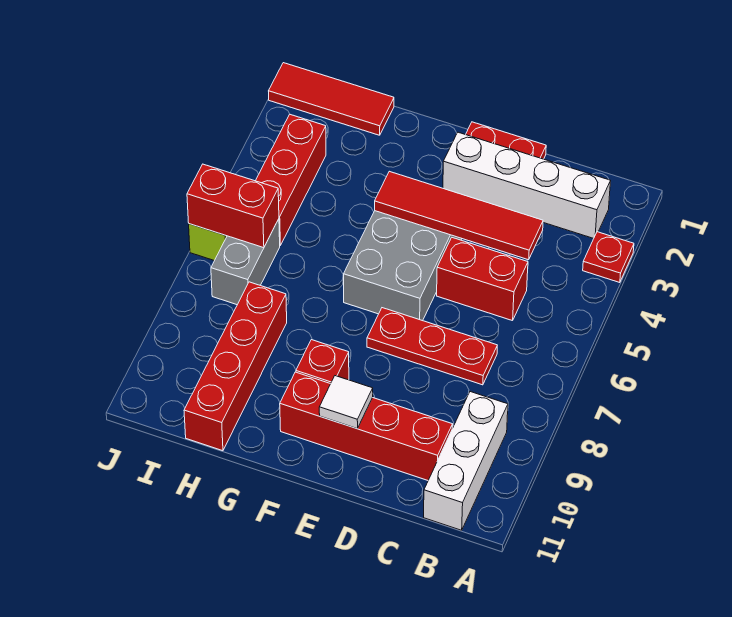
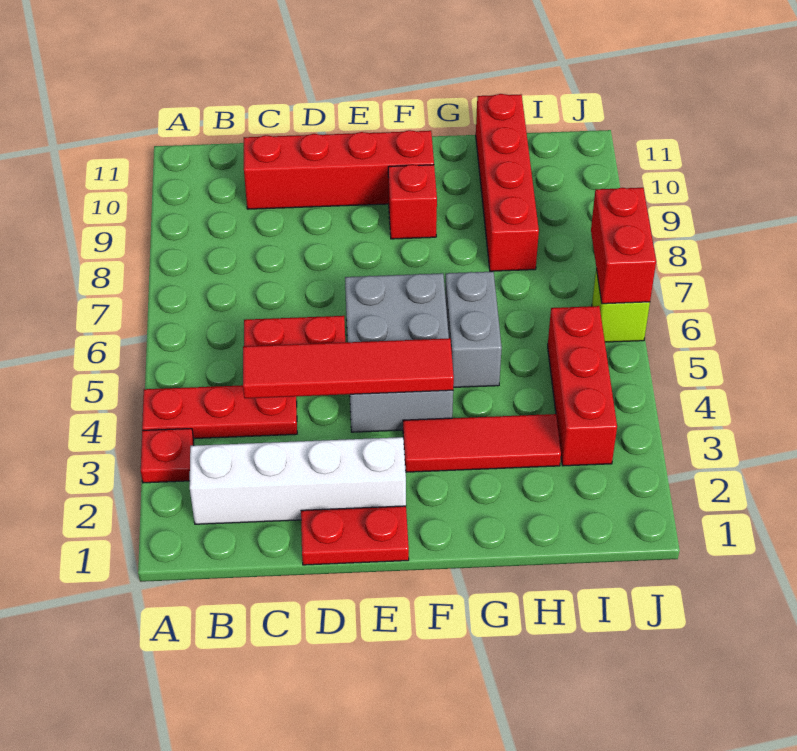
white brick B9:B11 level 1 -> none
red plate C7:E7 level 1 -> red plate A4:C4 level 1
white tile E10 level 2 -> none
red tile H1:J1 level 1 -> red tile F3:H3 level 1
grey brick I6:I7 level 1 -> grey brick G5:G6 level 1
red brick I6:J6 level 2 -> red brick J6:J7 level 2

